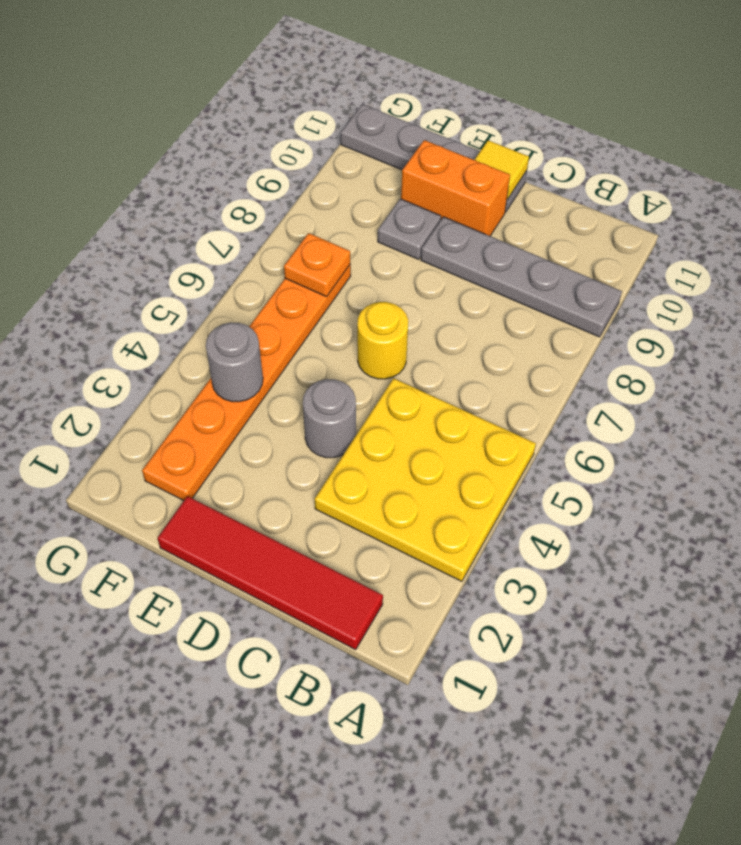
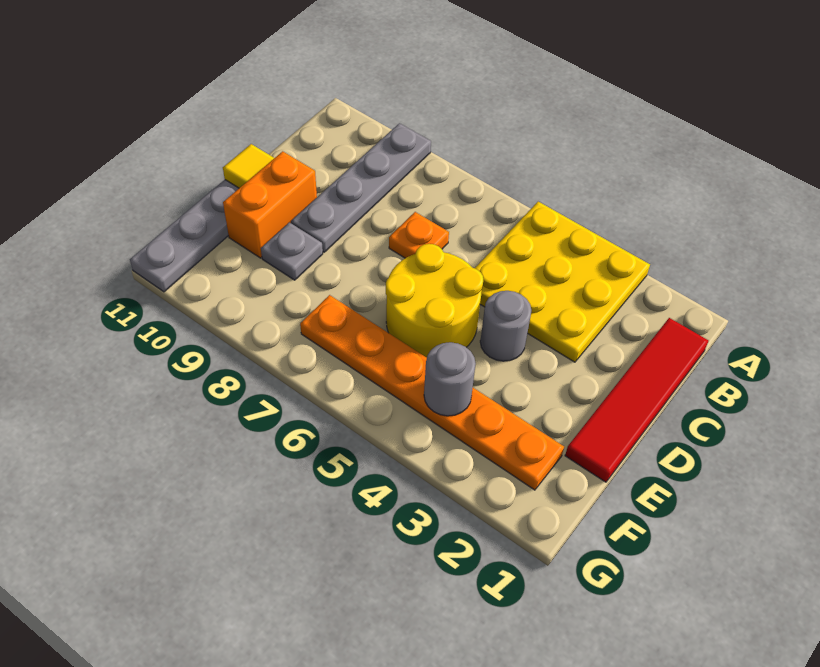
yellow round brick D6 level 1 -> yellow round brick D5:E6 level 1
orange plate F7 level 2 -> orange plate C7 level 1

